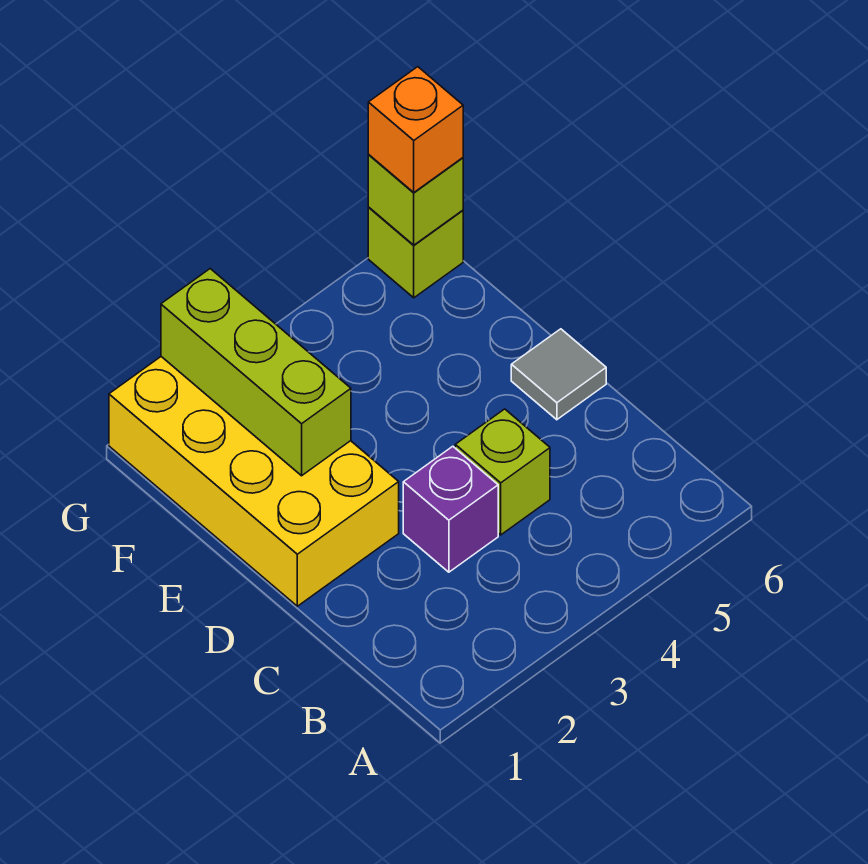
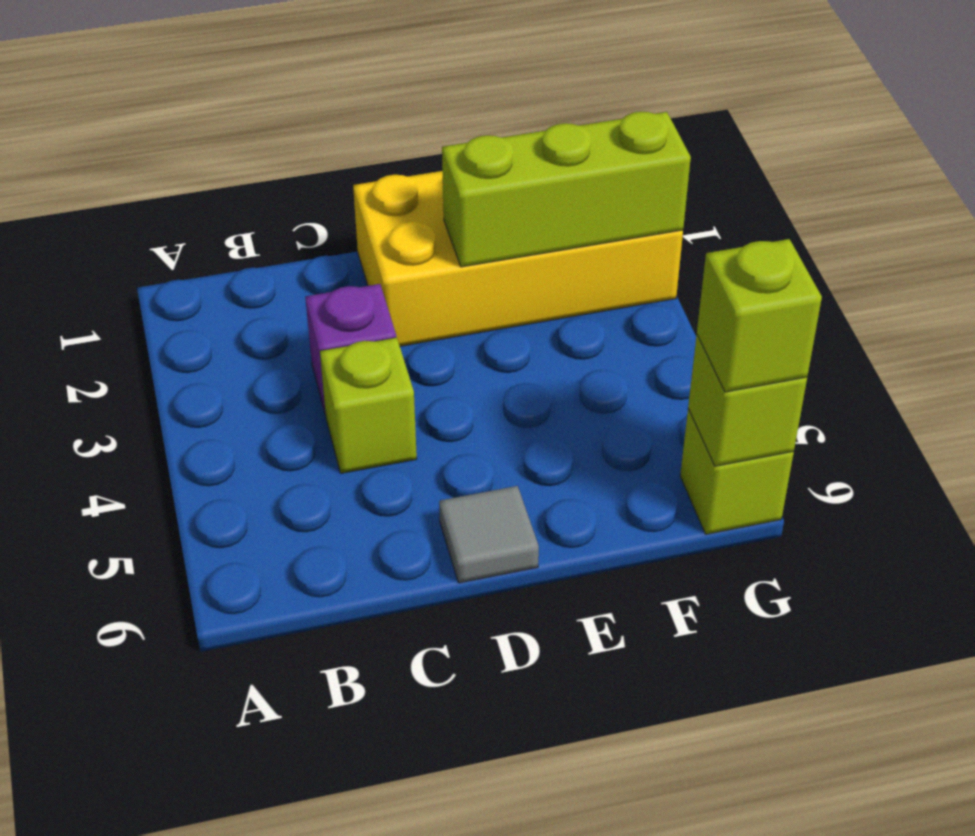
orange brick G6 level 3 -> lime brick G6 level 3

